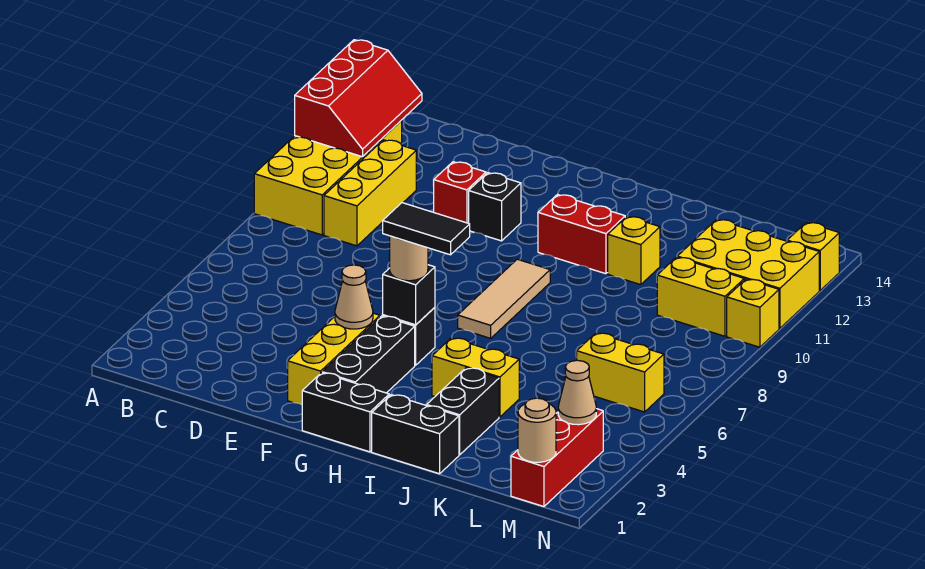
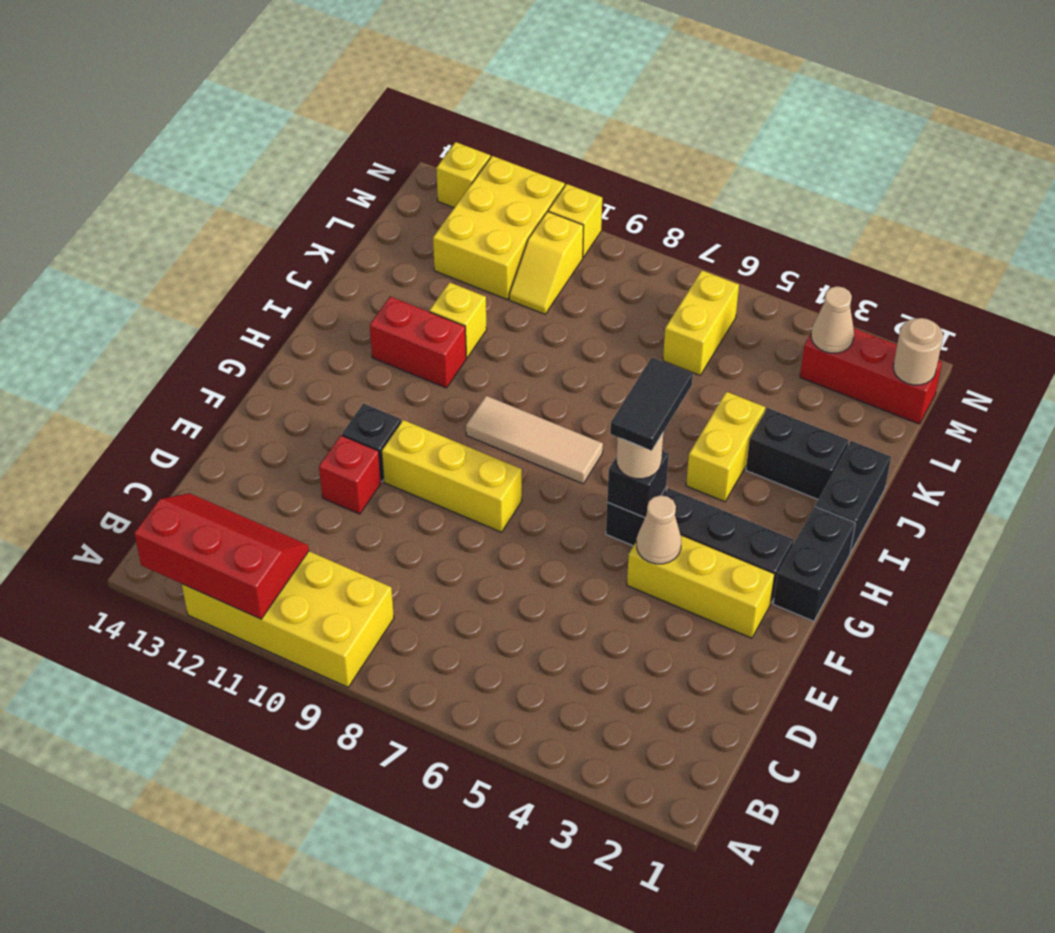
yellow brick C9:C11 level 1 -> yellow brick F8:F10 level 1
red brick H11:I11 level 1 -> red brick I11:I12 level 1
yellow brick L10:M10 level 1 -> yellow slope L10:M10 level 1 top M

